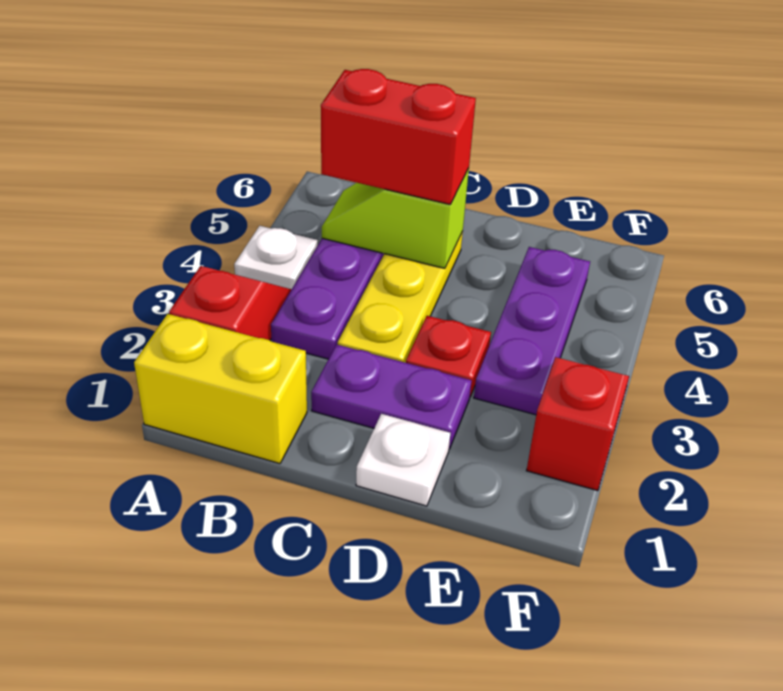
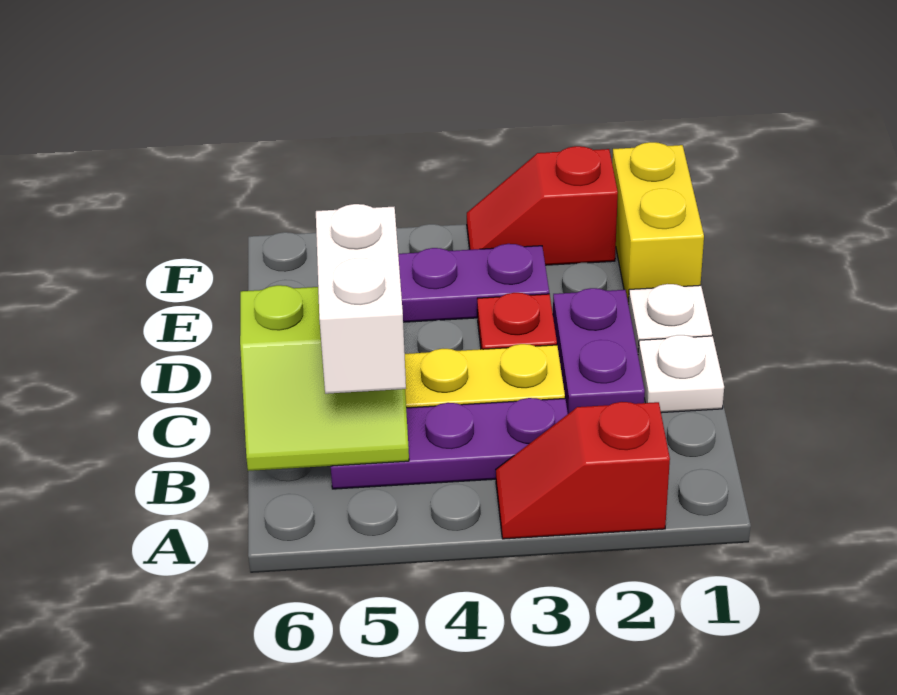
yellow brick A1:B1 level 1 -> yellow brick E1:F1 level 1
white plate A4 level 1 -> white plate C1 level 1
lime slope B5:C5 level 2 top C -> lime slope B5:C6 level 2 top C
red brick B5:C5 level 3 -> white brick B5:C5 level 3

